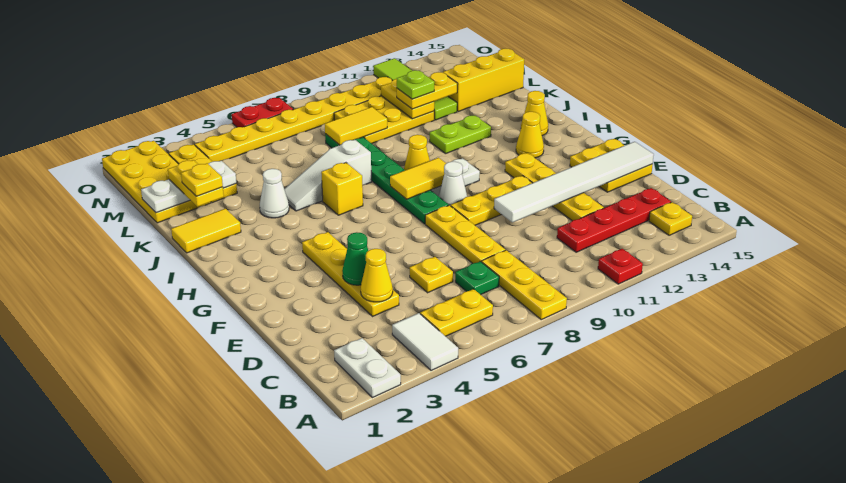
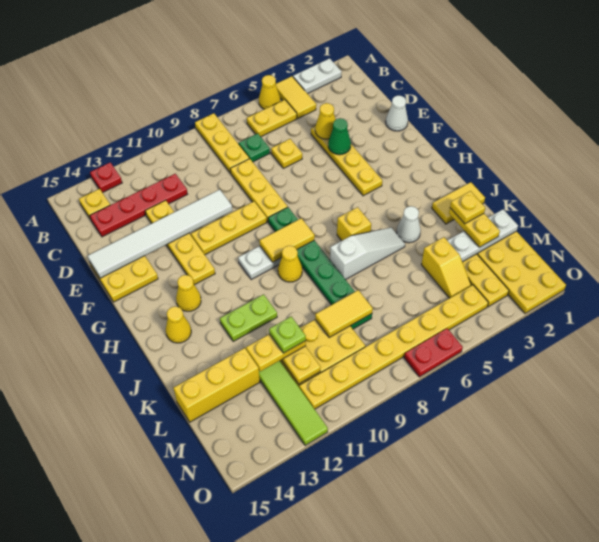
white plate A2:B2 level 1 -> white plate A2:A3 level 1
white tile A4:B4 level 1 -> yellow tile A4:B4 level 1
none -> yellow cone A5 level 1
red plate A11 level 1 -> red plate A13 level 1
white cone G9 level 1 -> white cone E1 level 1
none -> yellow slope L4:M4 level 1 top L

